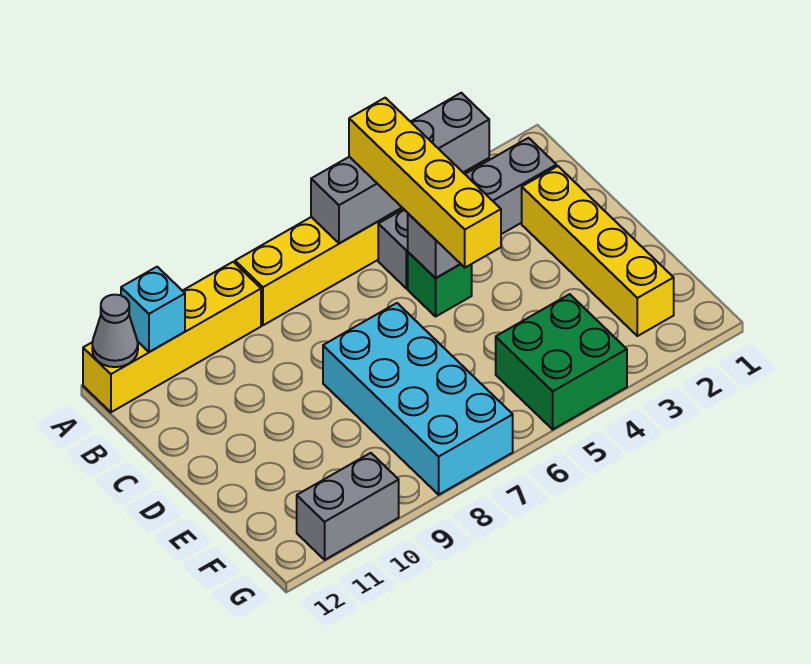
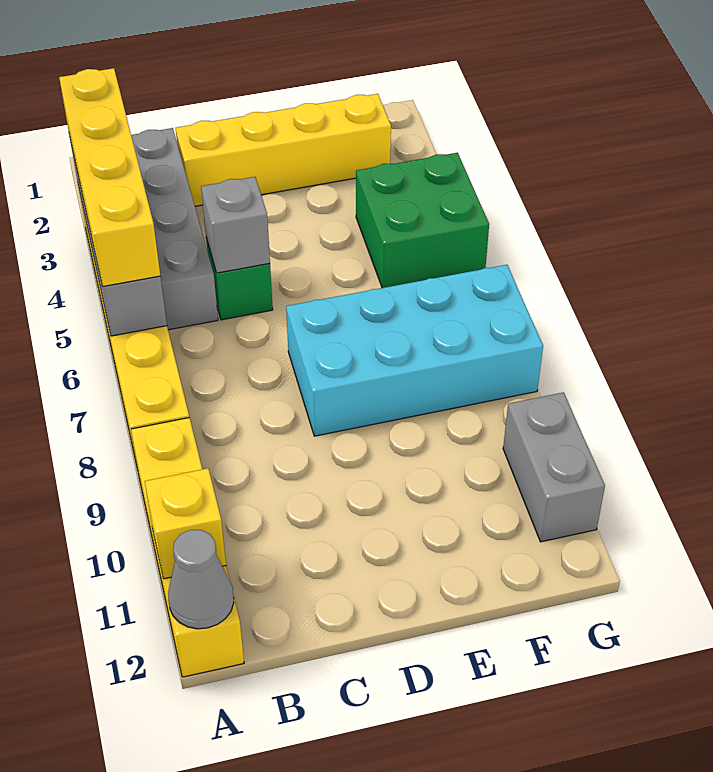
yellow brick A5:D5 level 3 -> yellow brick A3:A6 level 3
cyan brick A11 level 2 -> yellow brick A11 level 2

